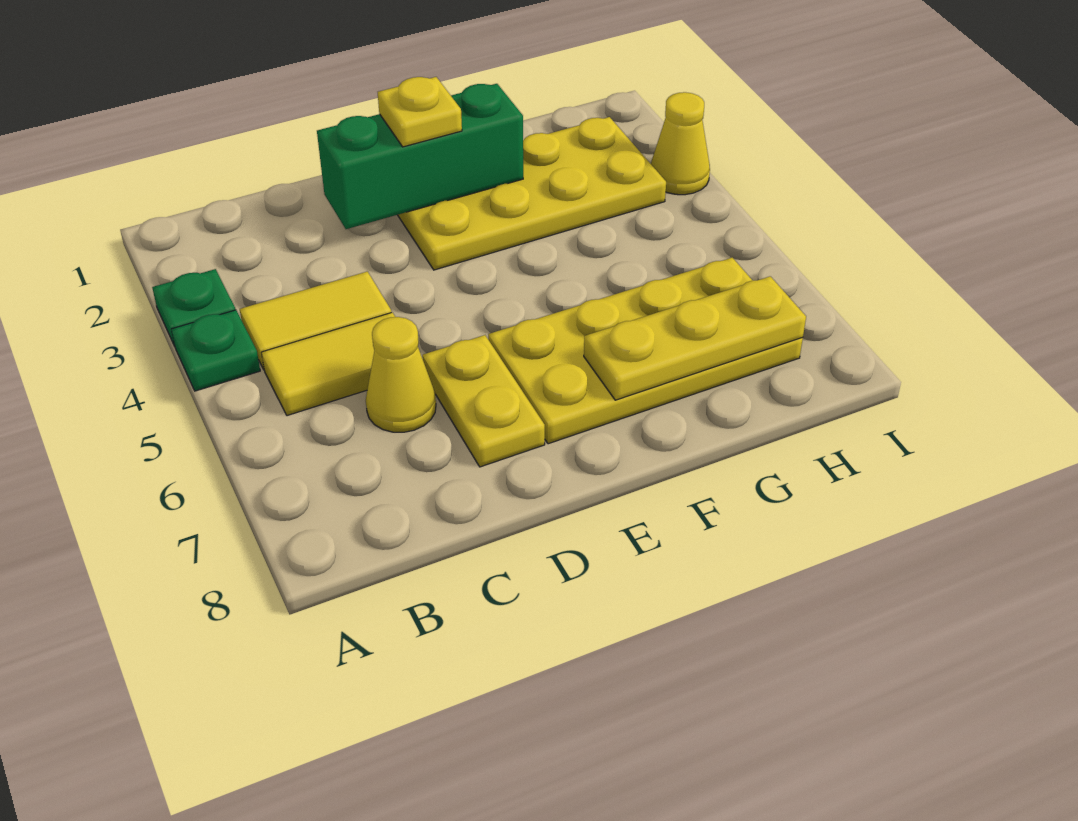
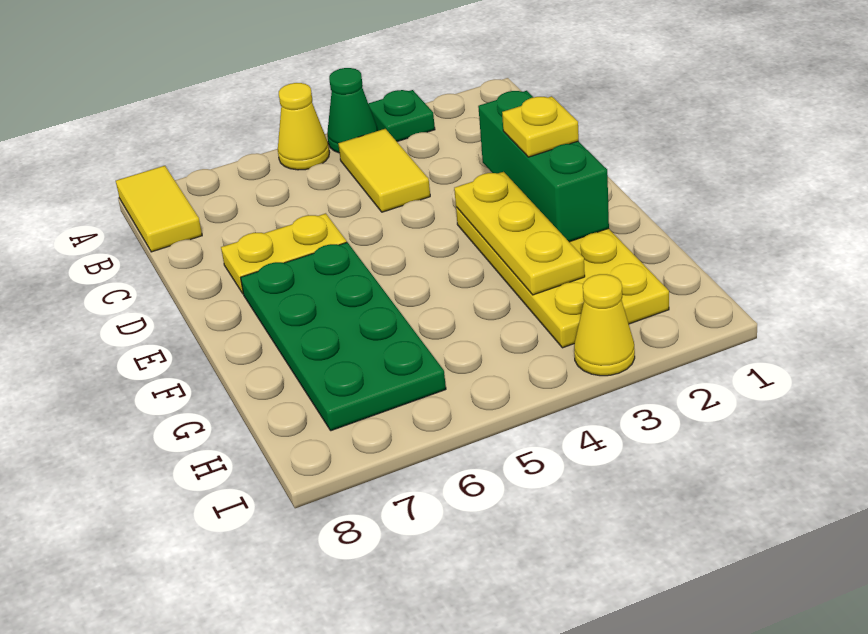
green plate A4 level 1 -> green cone A4 level 1
yellow tile B5:C5 level 1 -> yellow tile A8:B8 level 1
yellow cone C6 level 1 -> yellow cone A5 level 1
yellow plate E6:H7 level 1 -> green plate E6:H7 level 1
yellow plate F7:H7 level 2 -> yellow plate E3:G3 level 2

